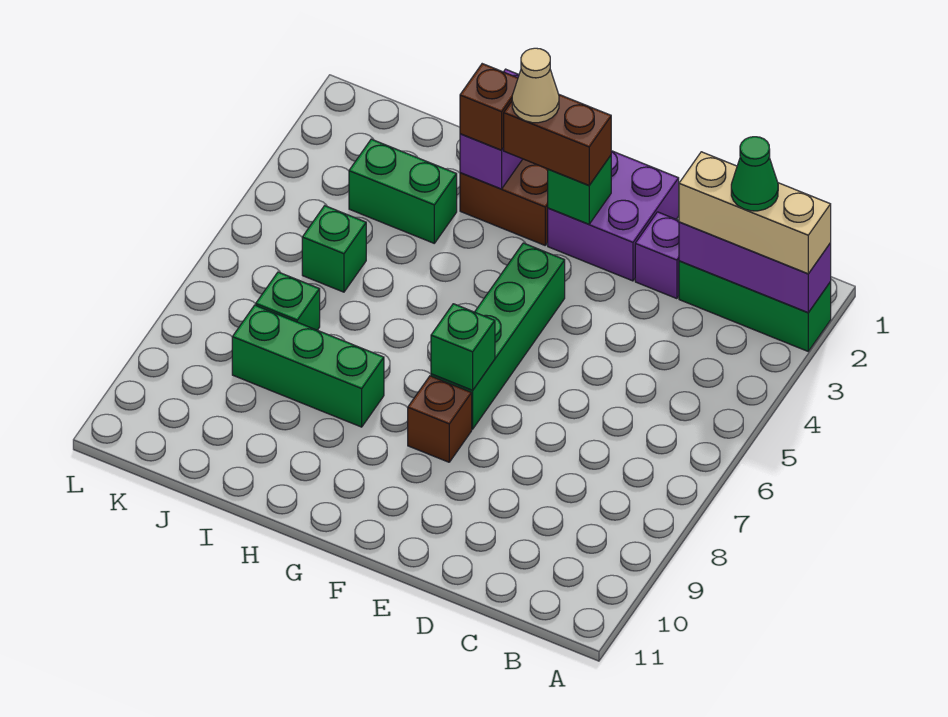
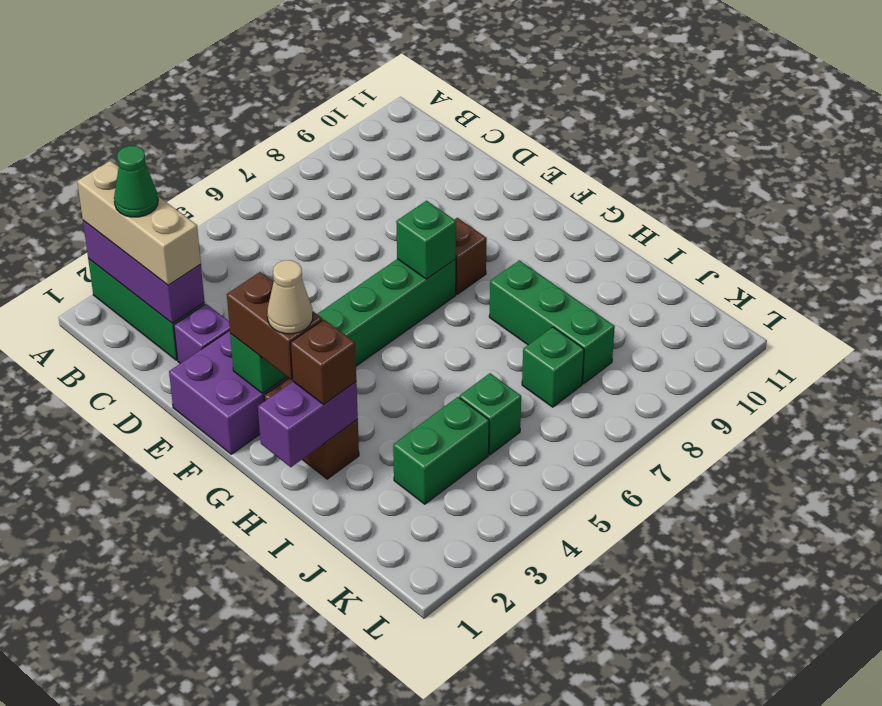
green brick I3:J3 level 1 -> green brick J3:J4 level 1

